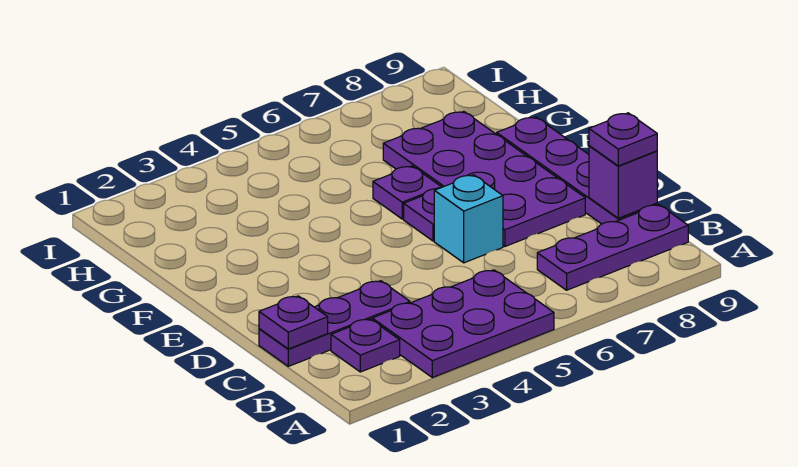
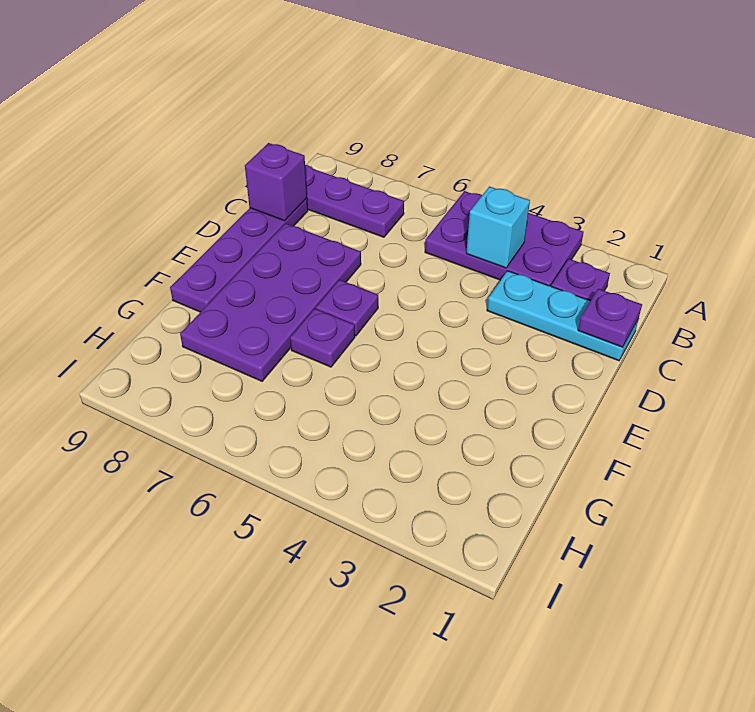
purple plate C1:C3 level 1 -> cyan plate C1:C3 level 1
purple plate C9 level 3 -> none
cyan brick D6 level 1 -> cyan brick B4 level 2

